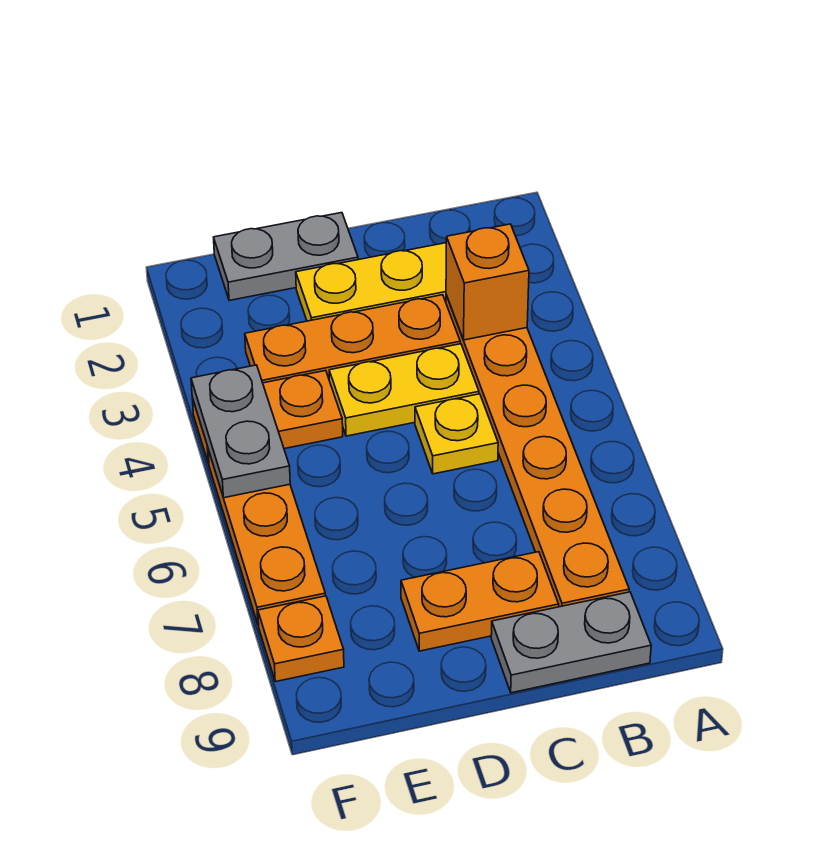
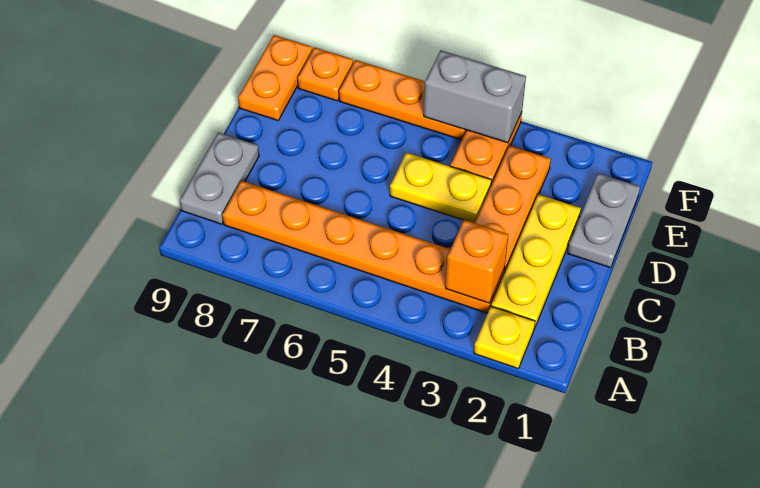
yellow plate C4:D4 level 1 -> yellow plate D4:D5 level 1
yellow plate C5 level 1 -> yellow plate A2 level 1
orange plate C8:D8 level 1 -> orange plate E9:F9 level 1
grey plate F4:F5 level 2 -> grey brick F4:F5 level 2

